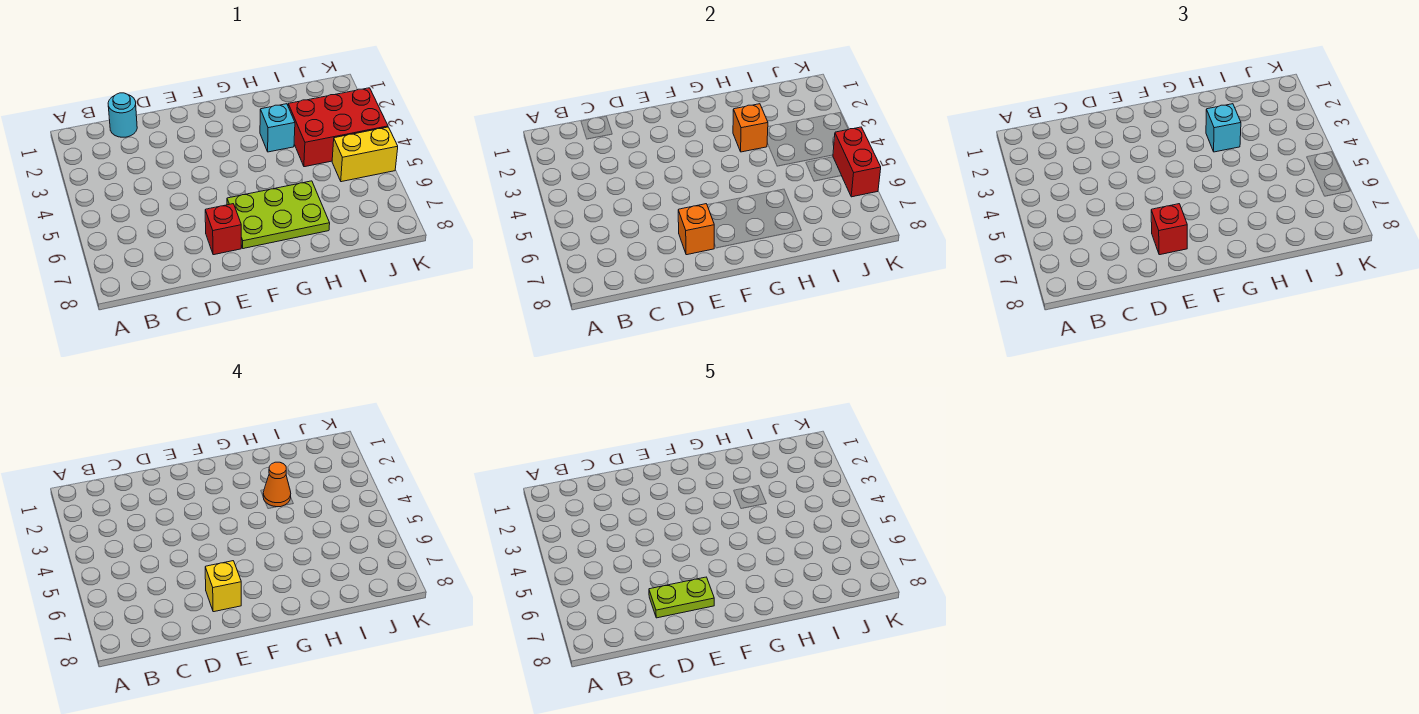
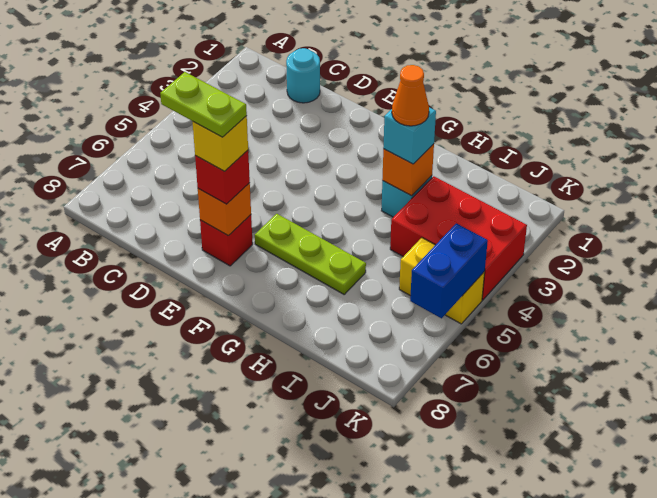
lime plate F6:H7 level 1 -> lime plate F6:H6 level 1
red brick K5:K6 level 2 -> blue brick K5:K6 level 2

